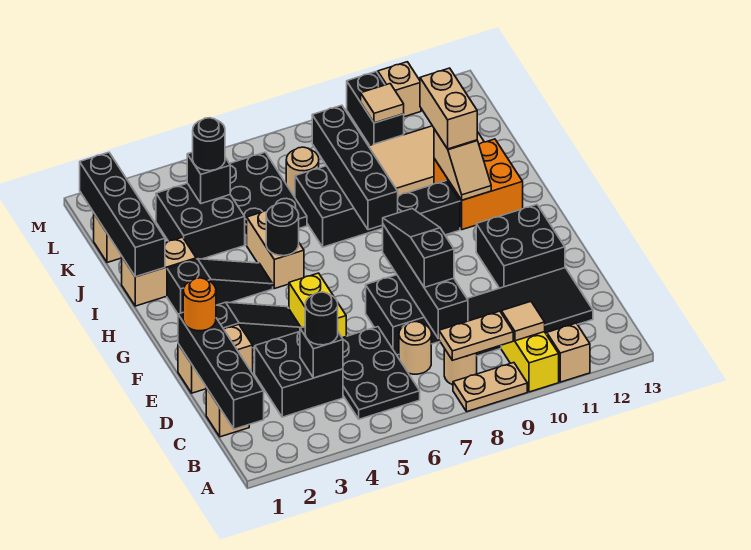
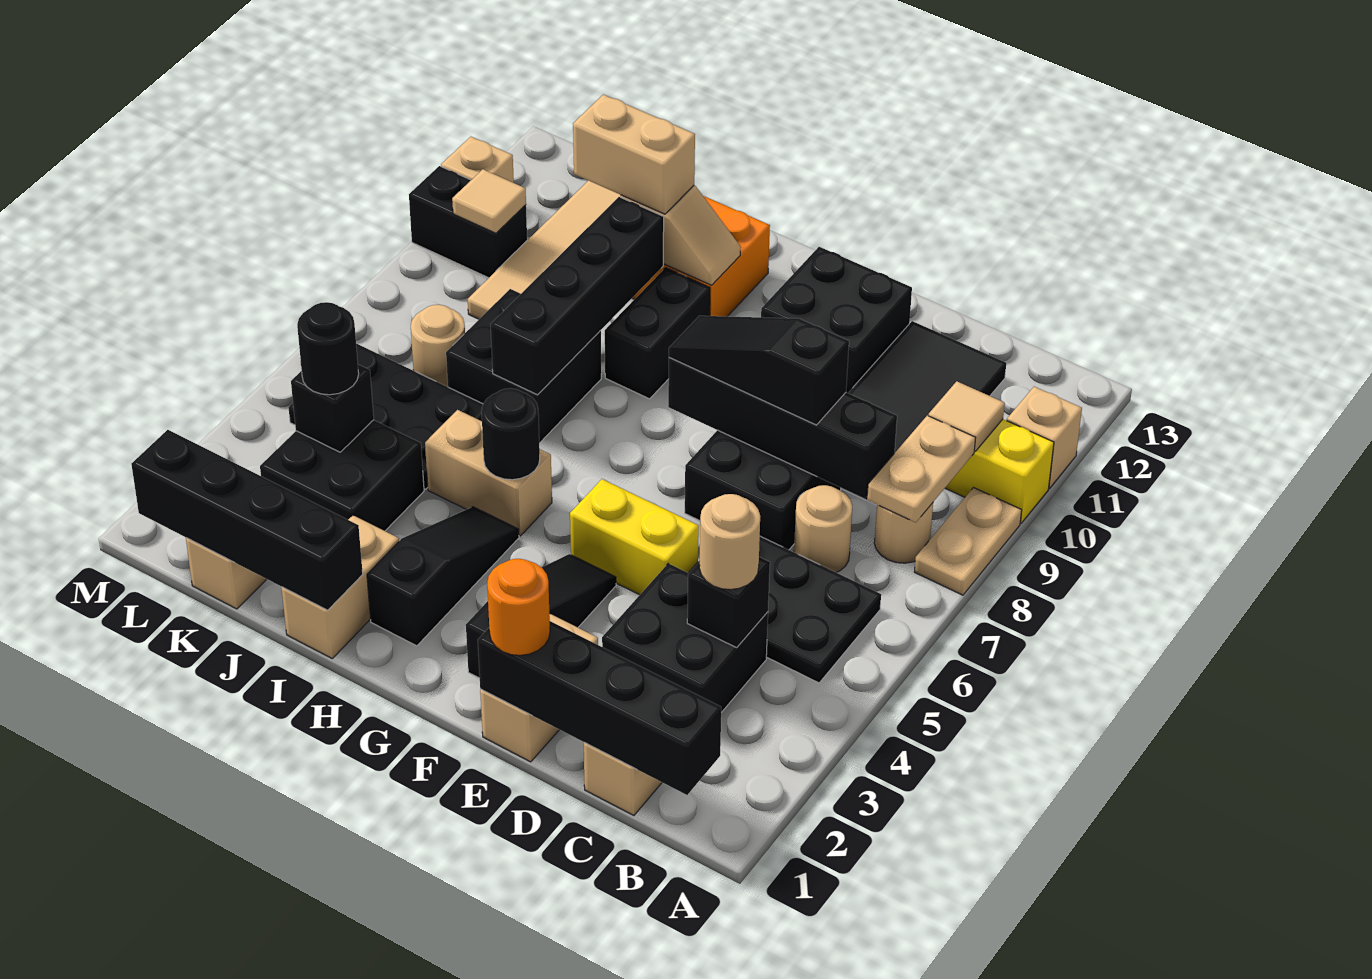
black round brick C4 level 3 -> tan round brick C4 level 3
black brick H8:K8 level 2 -> black brick I7:I10 level 2

